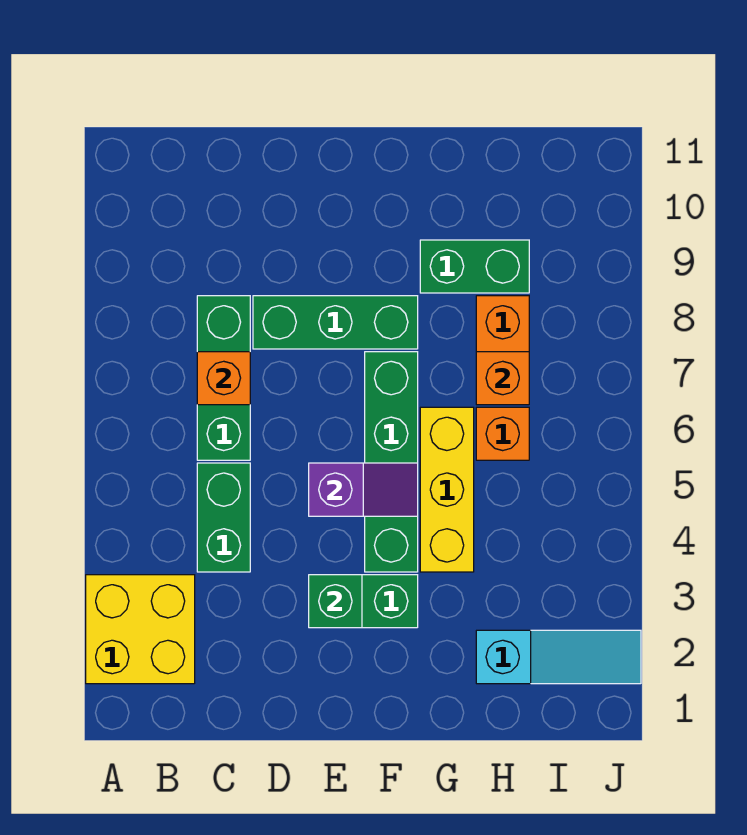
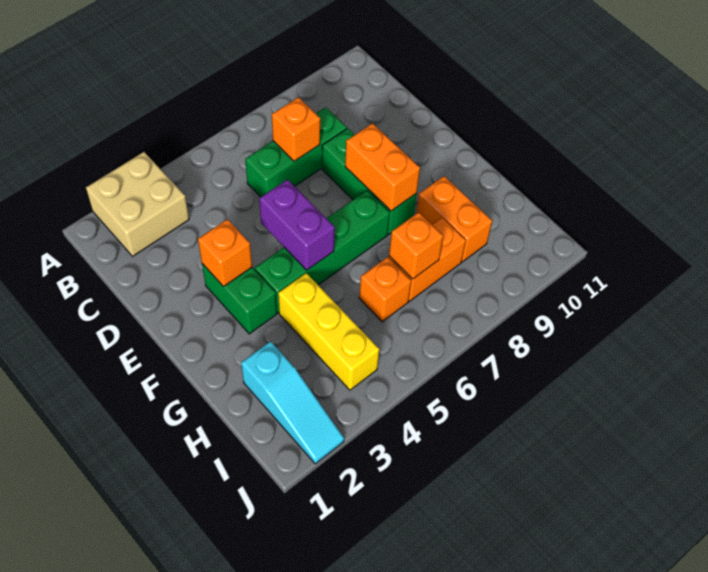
yellow brick A2:B3 level 1 -> tan brick A2:B3 level 1
green brick C4:C5 level 1 -> none
green brick E3 level 2 -> orange brick E3 level 2
purple slope E5:F5 level 2 top E -> purple brick E5:F5 level 2
none -> orange brick E8:F8 level 2
yellow brick G4:G6 level 1 -> yellow brick G4:I4 level 1
green brick G9:H9 level 1 -> orange brick G9:H9 level 1

